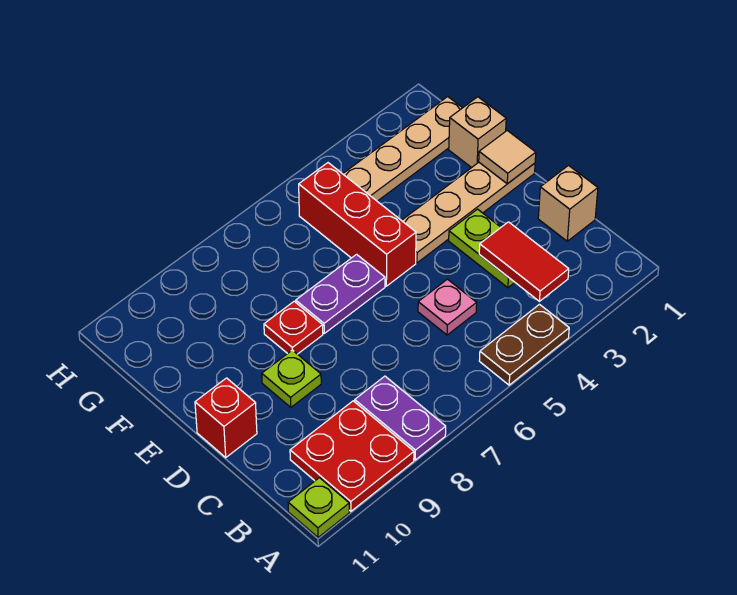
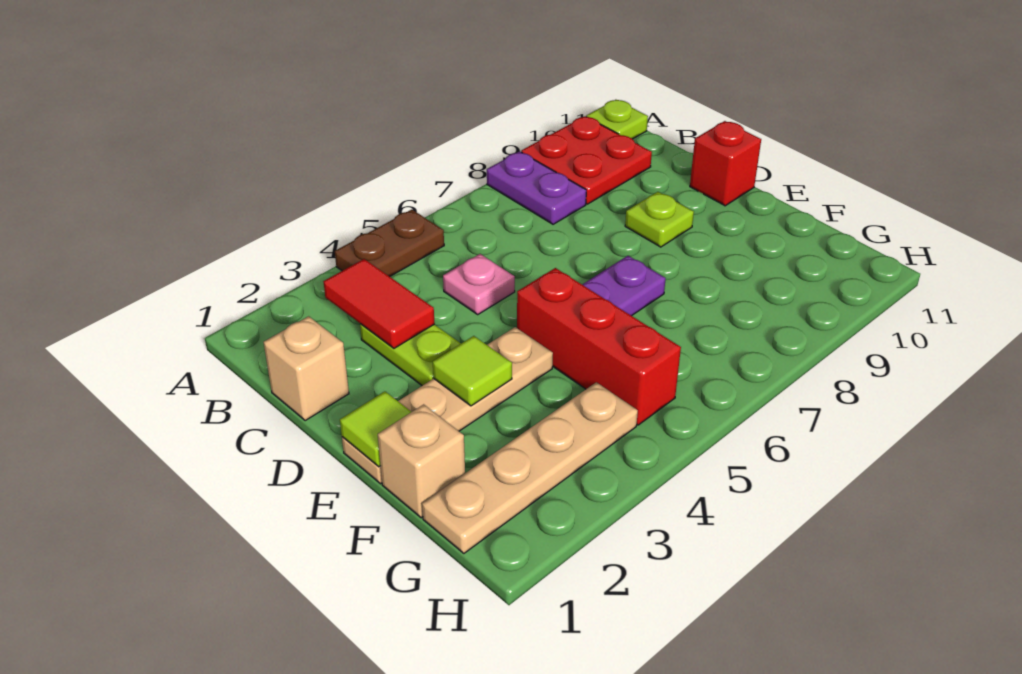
tan tile E1 level 2 -> lime tile E1 level 2
none -> lime tile E3 level 2
red plate E8 level 1 -> none

